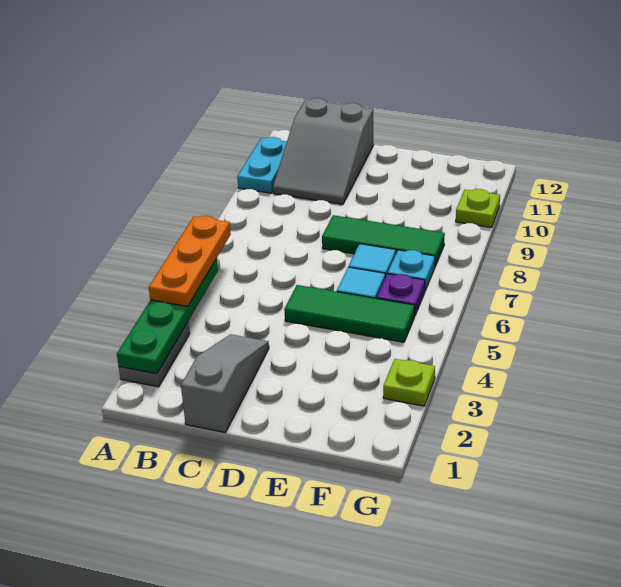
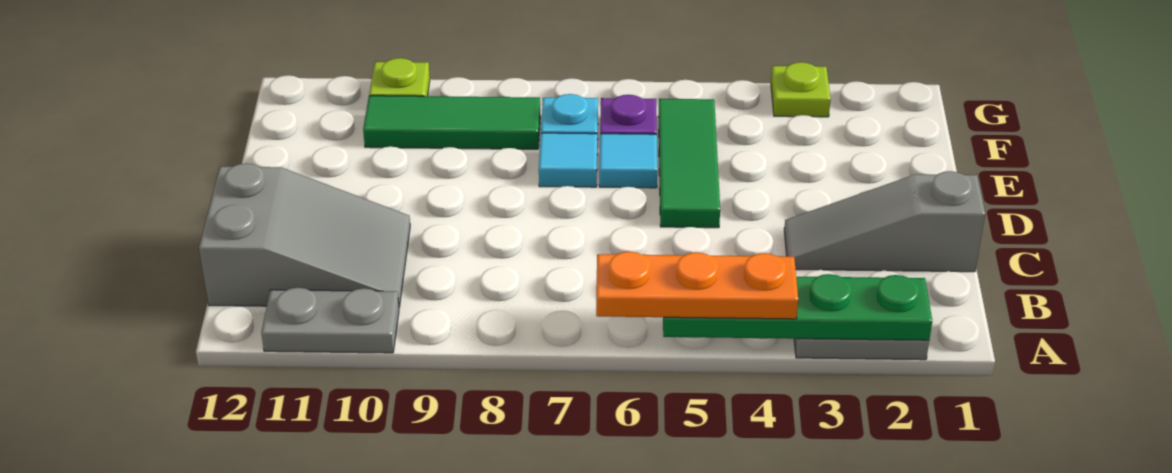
cyan plate A10:A11 level 1 -> grey plate A10:A11 level 1
green tile D8:F8 level 1 -> green tile F8:F10 level 1

